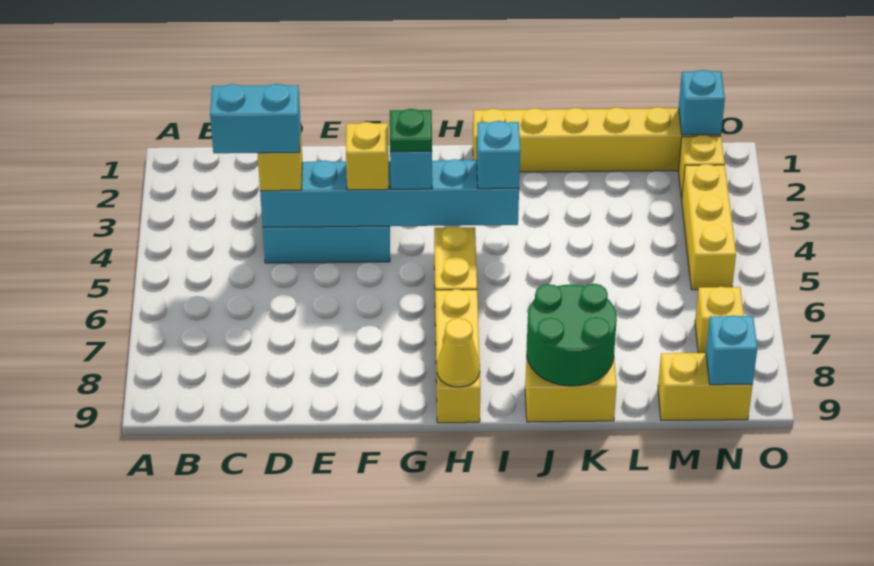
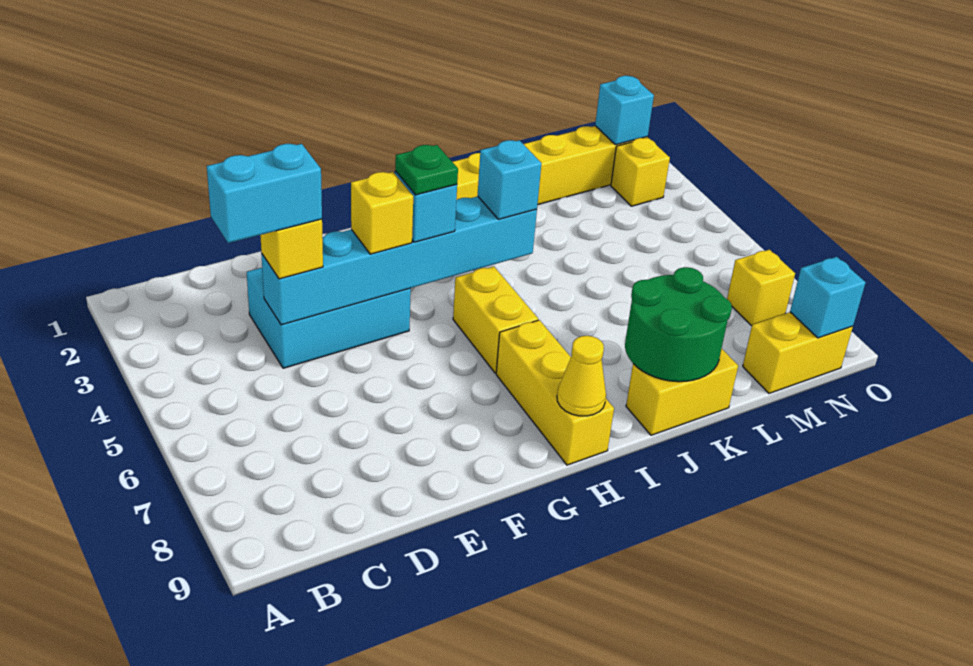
yellow brick N3:N5 level 1 -> none

